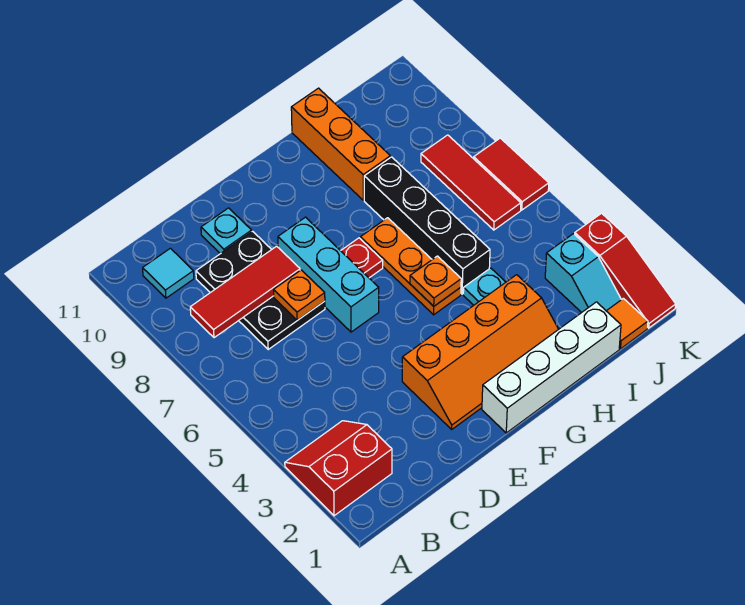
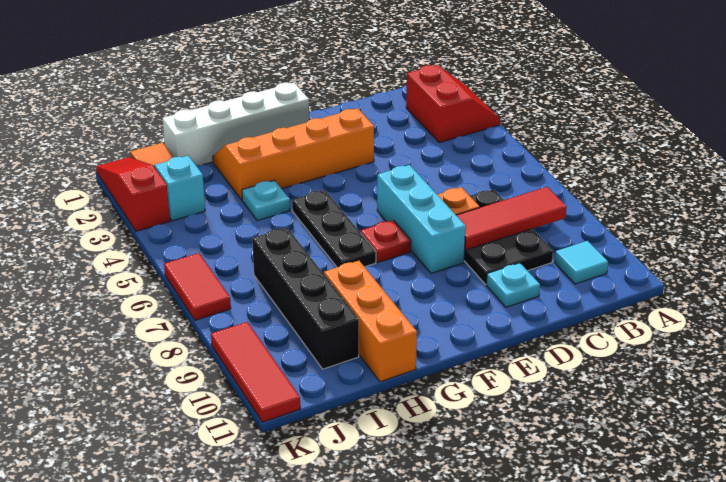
red slope A2:B3 level 1 top 2 -> red slope A2:B3 level 1 top B
orange plate G5:G7 level 1 -> black plate G5:G7 level 1
orange plate G5 level 2 -> none
black brick H5:H8 level 1 -> black brick I7:I10 level 1
red tile J6:J8 level 1 -> red tile K9:K11 level 1

